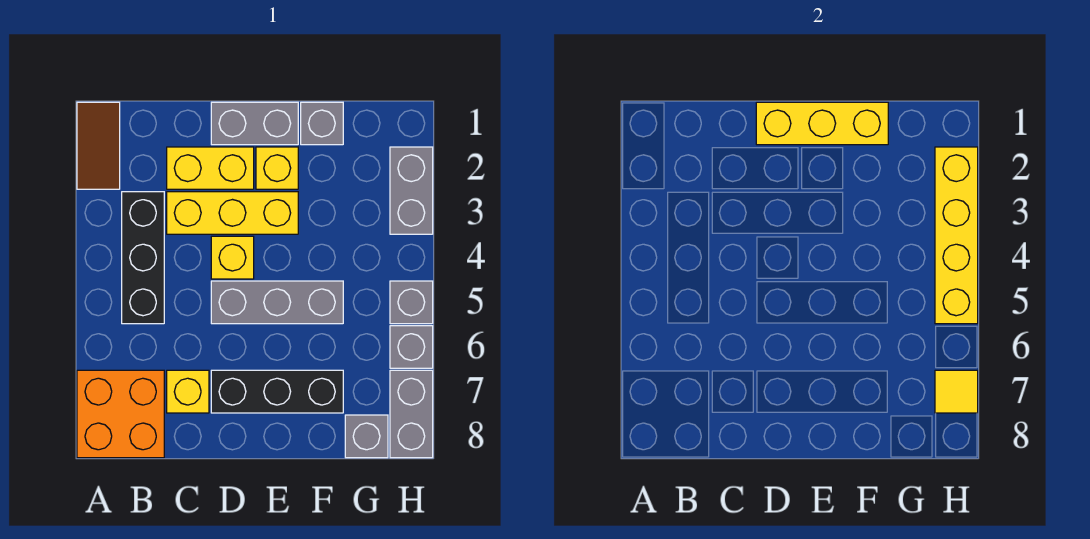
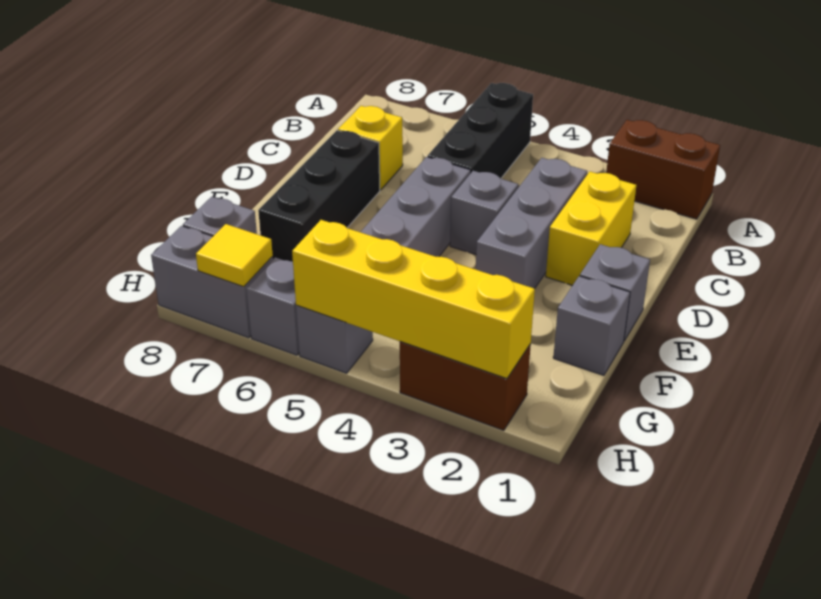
brown tile A1:A2 level 1 -> brown brick A1:A2 level 1
orange brick A7:B8 level 1 -> none
black brick B3:B5 level 1 -> black brick A5:C5 level 1
yellow brick C3:E3 level 1 -> grey brick C3:E3 level 1
grey brick D1:E1 level 1 -> grey brick E1 level 1
yellow brick D1:F1 level 2 -> none
yellow brick D4 level 1 -> grey brick D4 level 1
yellow brick E2 level 1 -> none
grey brick H2:H3 level 1 -> brown brick H2:H3 level 1

